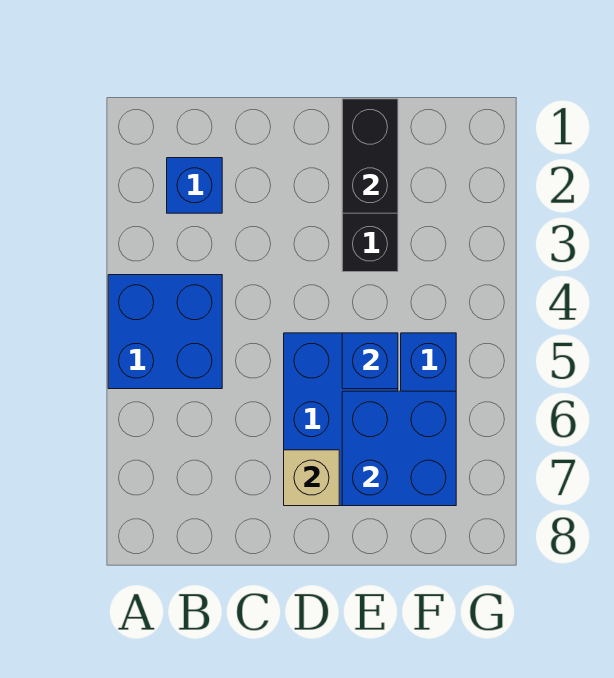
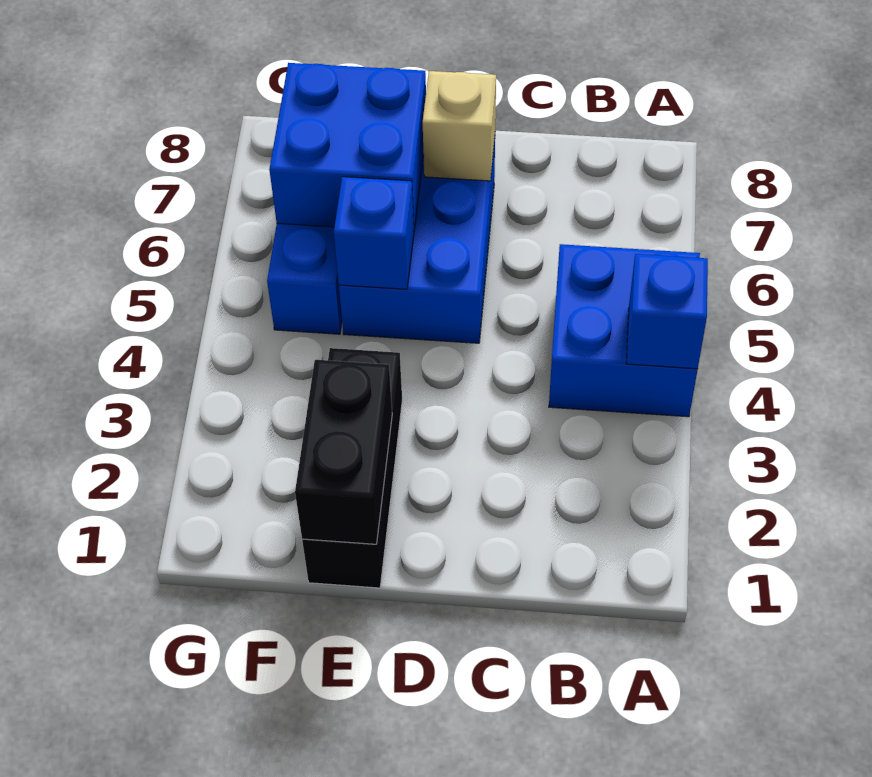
blue brick B2 level 1 -> blue brick A4 level 2

